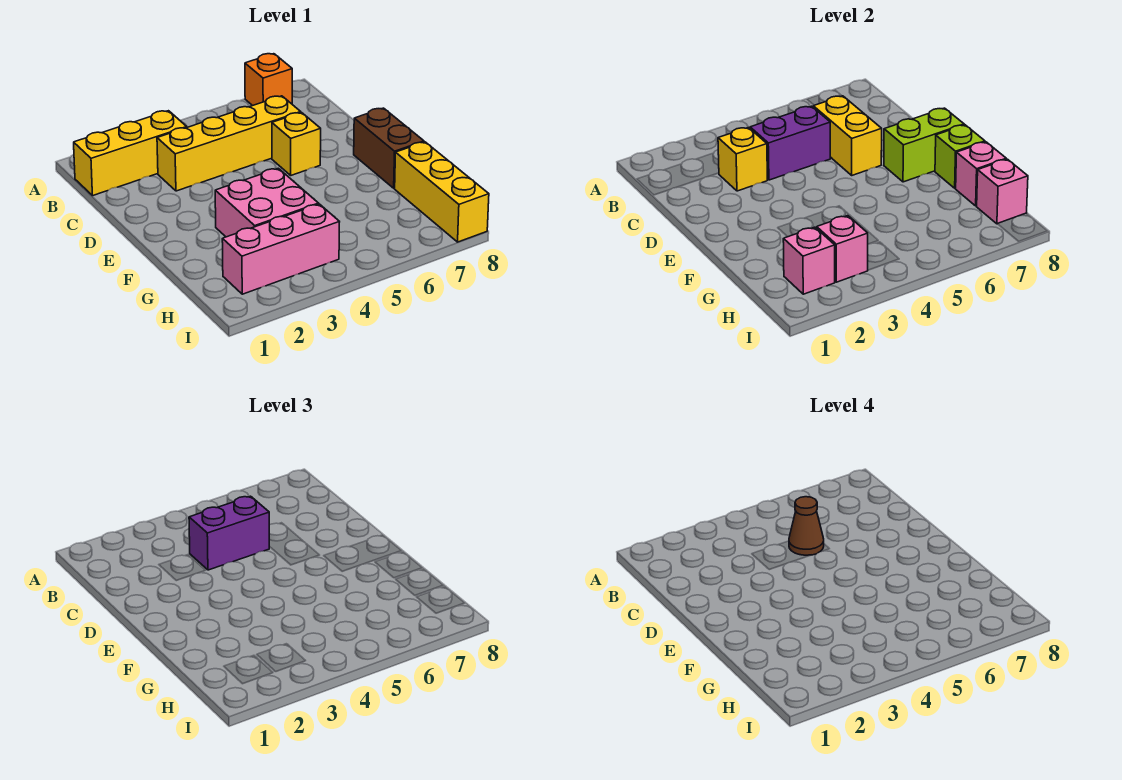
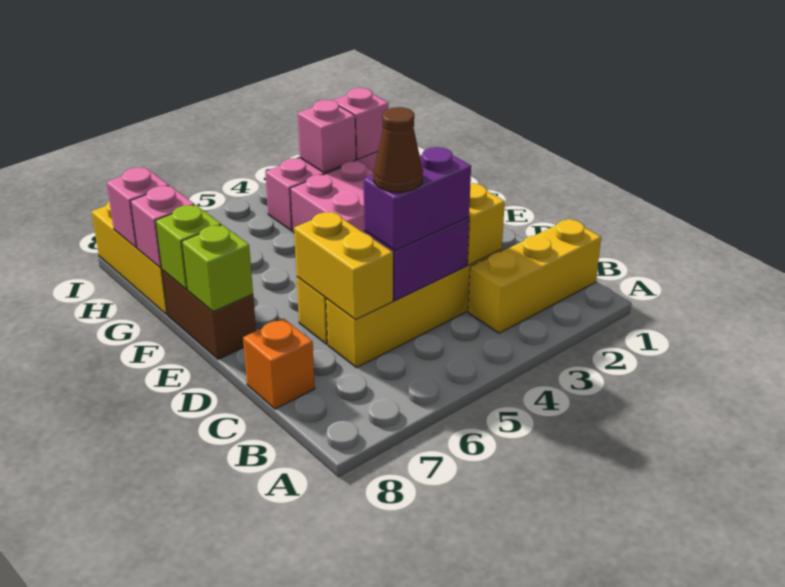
orange brick A7 level 1 -> orange brick C8 level 1
lime brick E7:E8 level 2 -> lime brick E8 level 2

